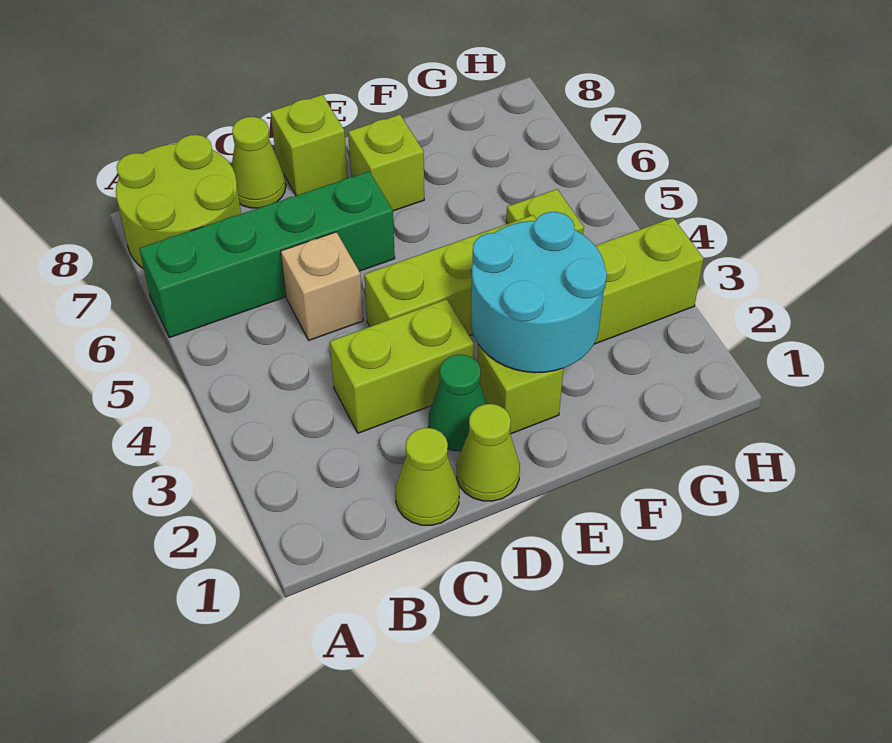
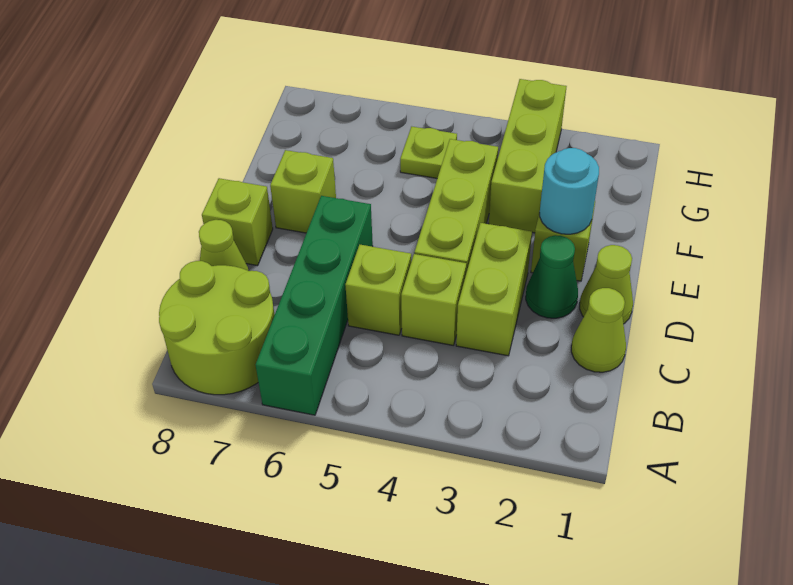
none -> lime brick C4 level 1
tan brick C5 level 1 -> lime brick C5 level 1
cyan round brick E2:F3 level 2 -> cyan round brick E2 level 2

